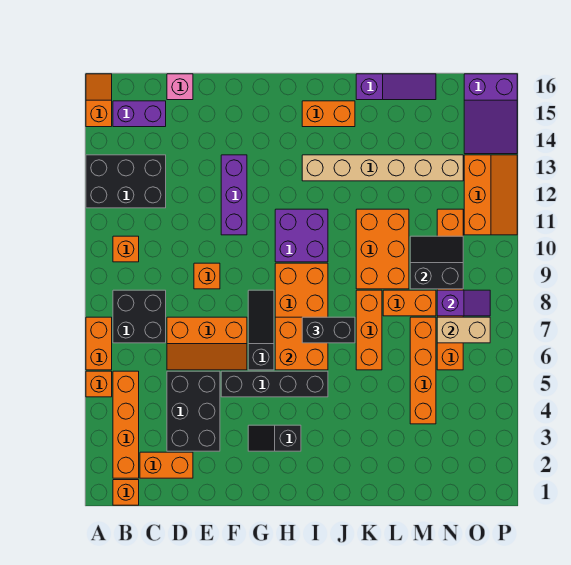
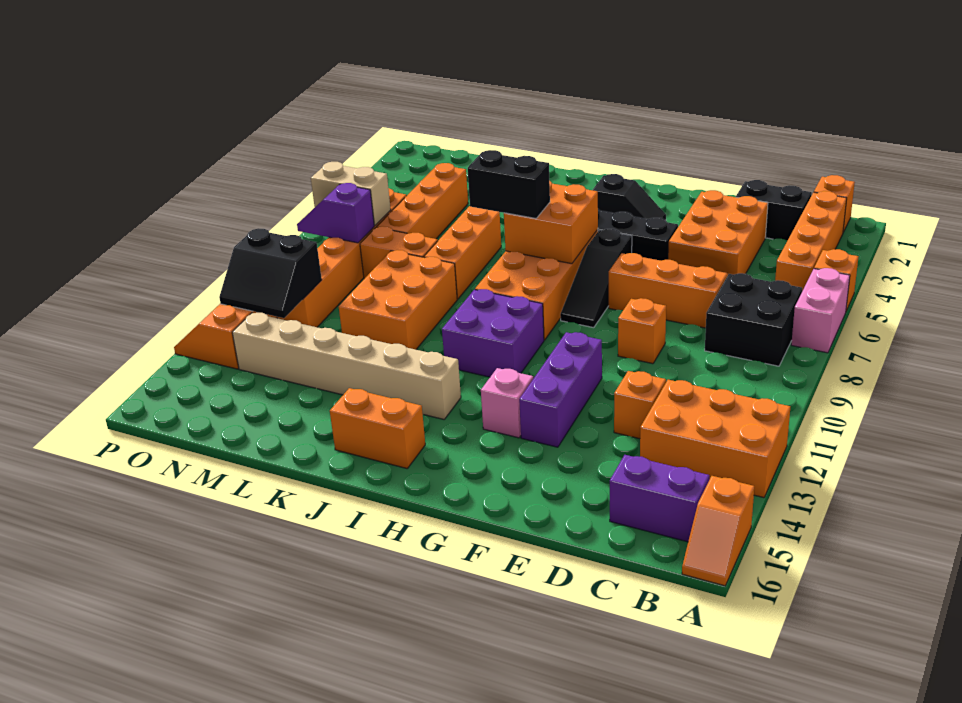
orange brick A6:A7 level 1 -> pink brick A6:A7 level 1
black brick A12:C13 level 1 -> orange brick A12:C13 level 1
orange brick B10 level 1 -> orange brick D12 level 1
orange brick C2:D2 level 1 -> black brick C2:D2 level 1
black brick D3:E5 level 1 -> orange brick D3:E5 level 1
pink brick D16 level 1 -> pink brick G13 level 1
purple slope K16:M16 level 1 top K -> none
black slope M9:N10 level 2 top 9 -> black slope N11:O12 level 2 top 11
purple slope O14:P16 level 1 top 16 -> none

